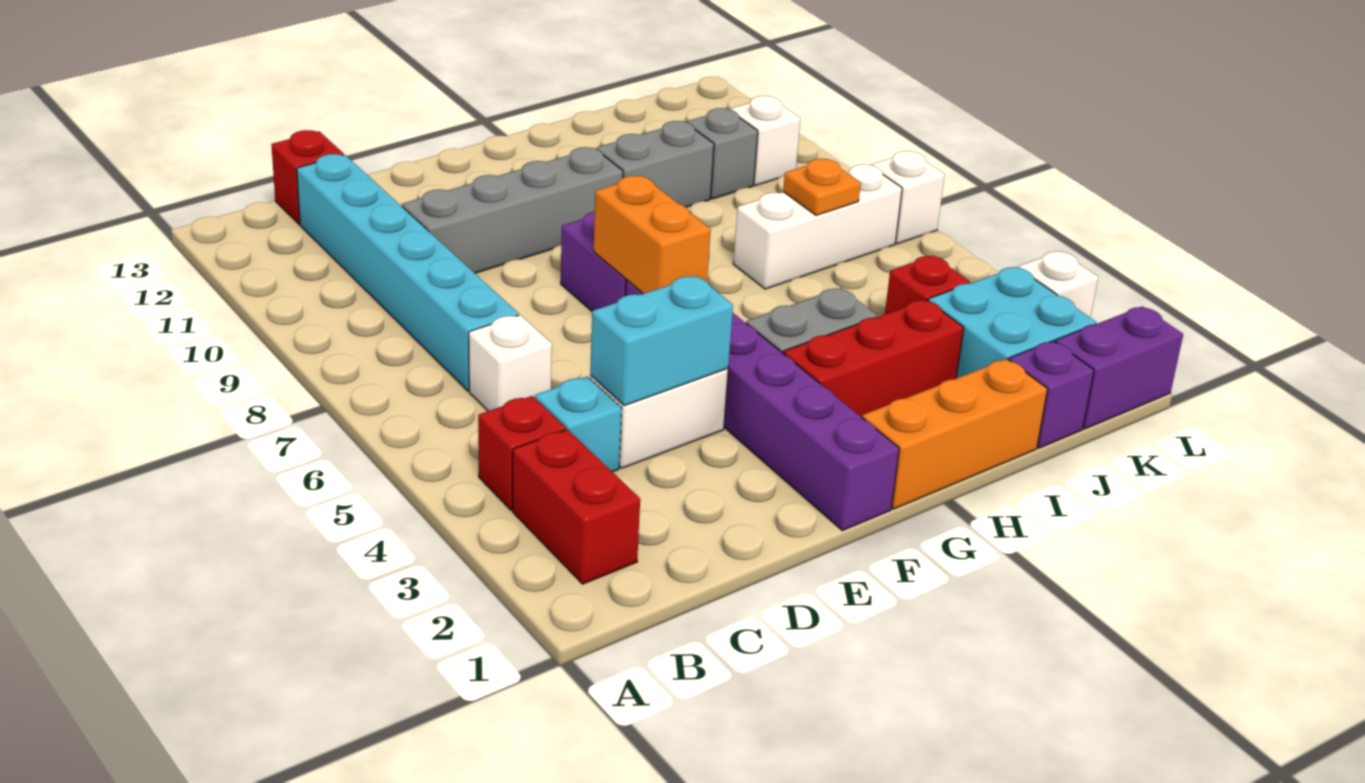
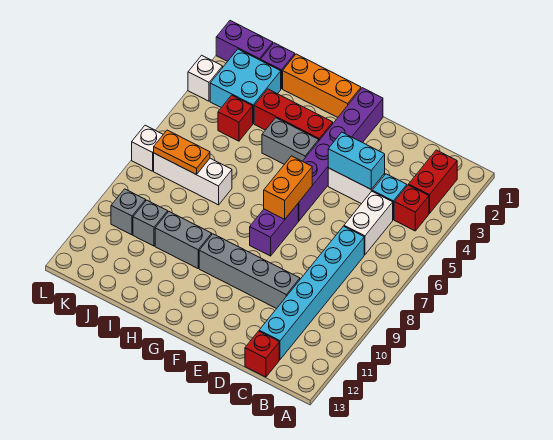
white brick C6 level 1 -> white brick C5:C6 level 1
orange plate J7 level 2 -> orange plate J7:K7 level 2
white brick K10 level 1 -> grey brick K10 level 1

